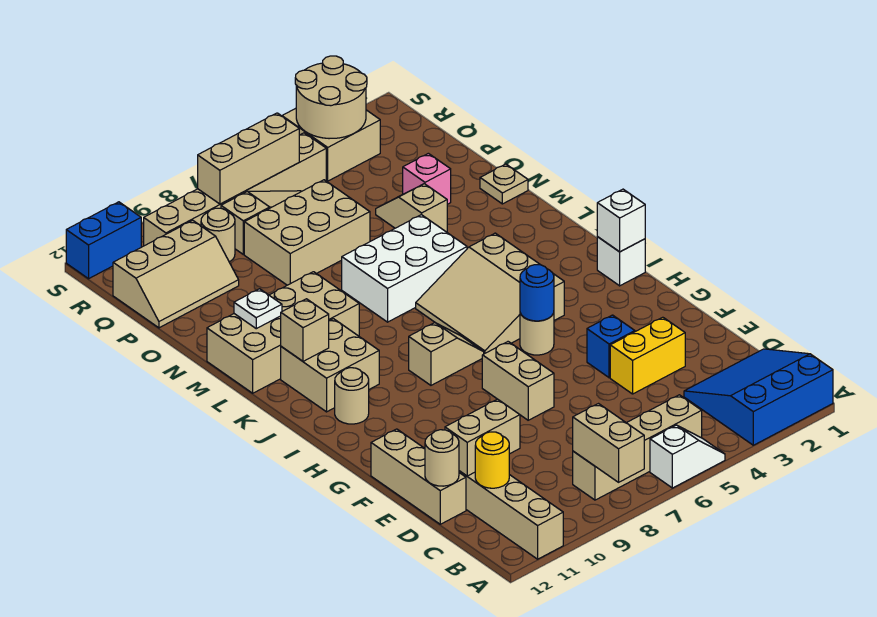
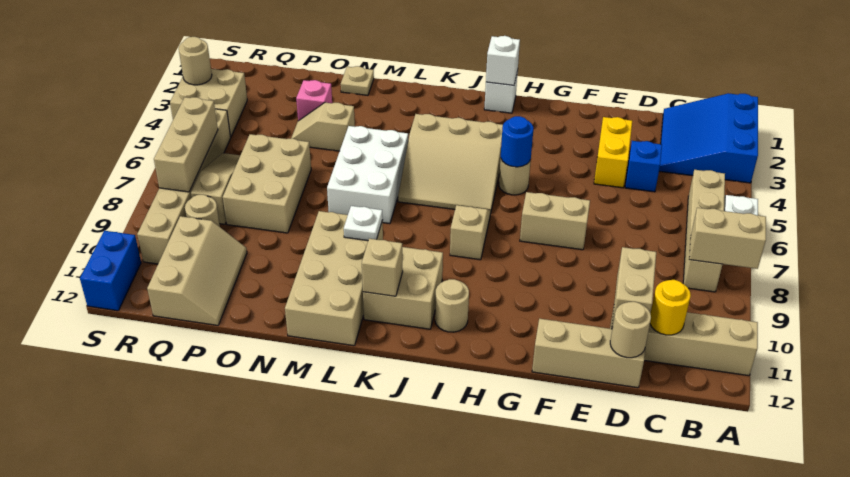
blue brick F4 level 1 -> blue brick D4 level 1
white plate M11 level 2 -> white plate L9 level 2
tan round brick R3:S4 level 2 -> tan round brick S3 level 2

